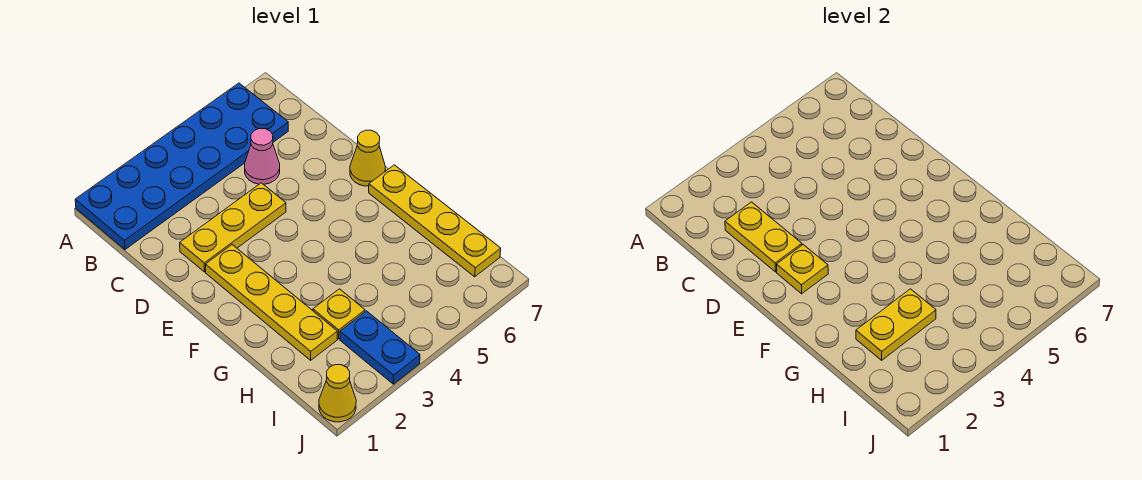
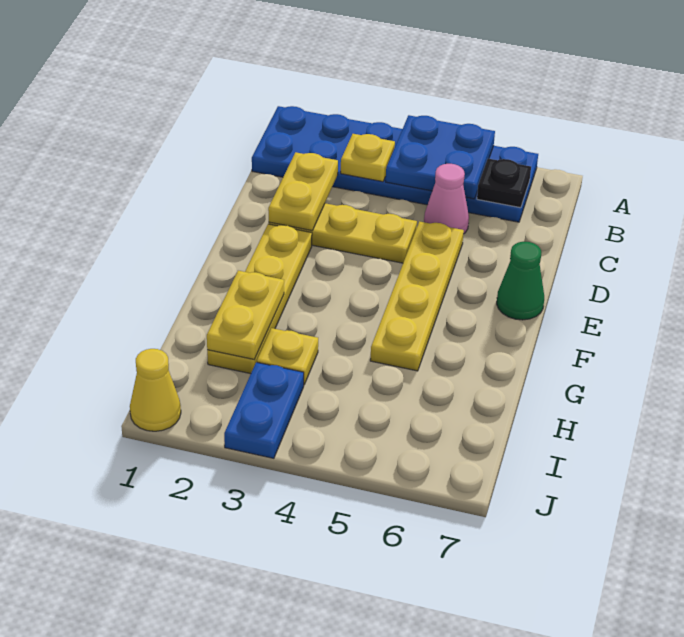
none -> blue plate A4:B5 level 2
none -> black plate B6 level 2
yellow plate E2 level 2 -> yellow plate B3 level 2
yellow cone E7 level 1 -> green cone E7 level 1
yellow plate F7:I7 level 1 -> yellow plate D5:G5 level 1
yellow plate H2:H3 level 2 -> yellow plate G2:H2 level 2

